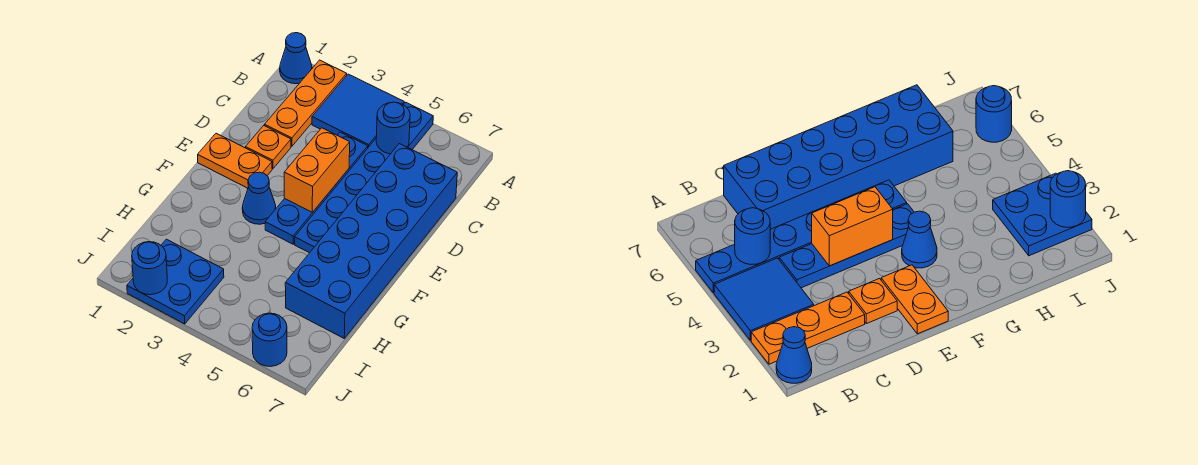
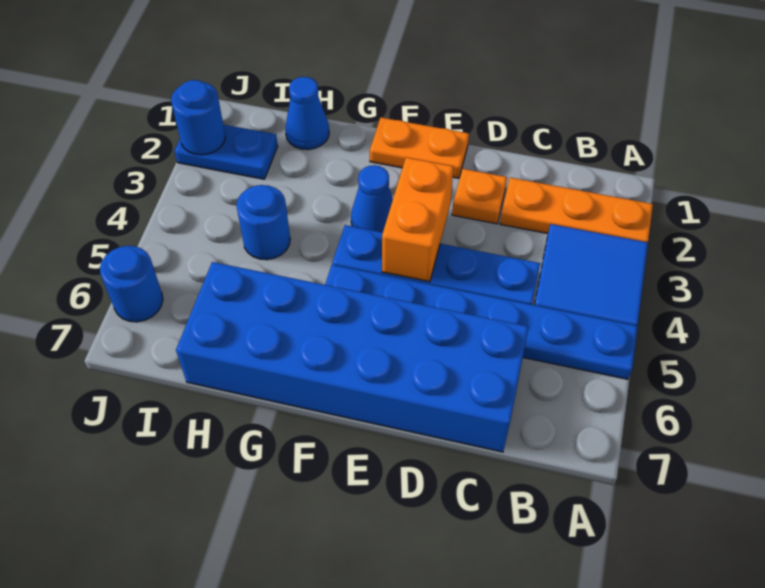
blue cone A1 level 1 -> blue cone H1 level 1
blue round brick B5 level 2 -> blue round brick H4 level 1
orange brick D4:E4 level 2 -> orange brick E3:E4 level 2
orange plate E1:E2 level 1 -> orange plate E1:F1 level 1
blue plate I2:J3 level 1 -> blue plate I2:J2 level 1

